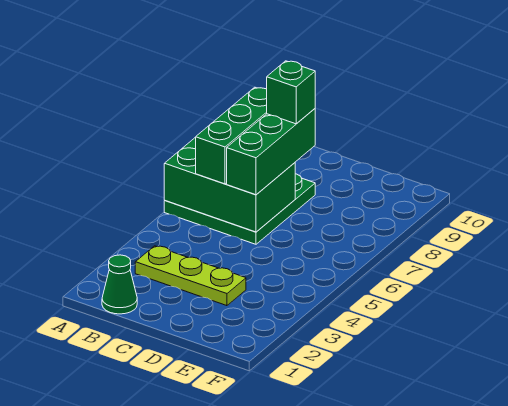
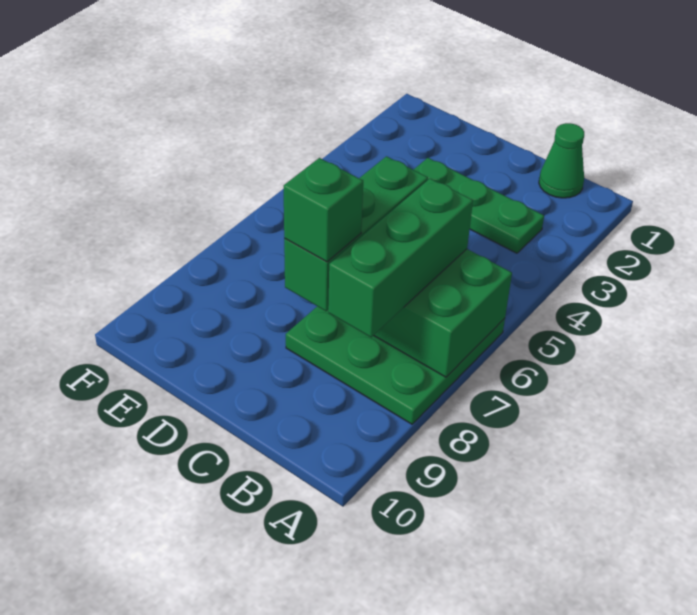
lime plate B3:D3 level 1 -> green plate B3:D3 level 1

